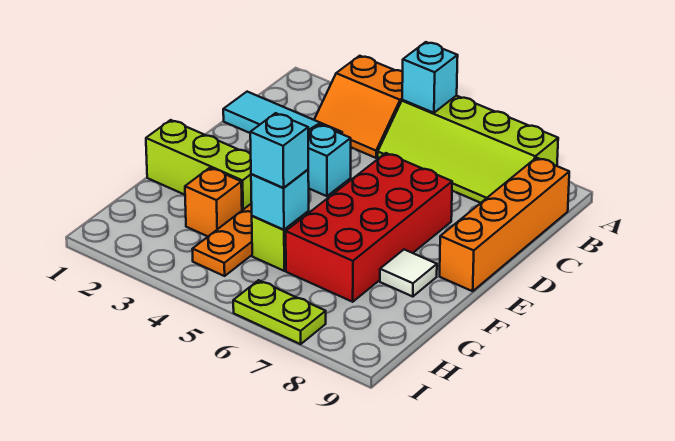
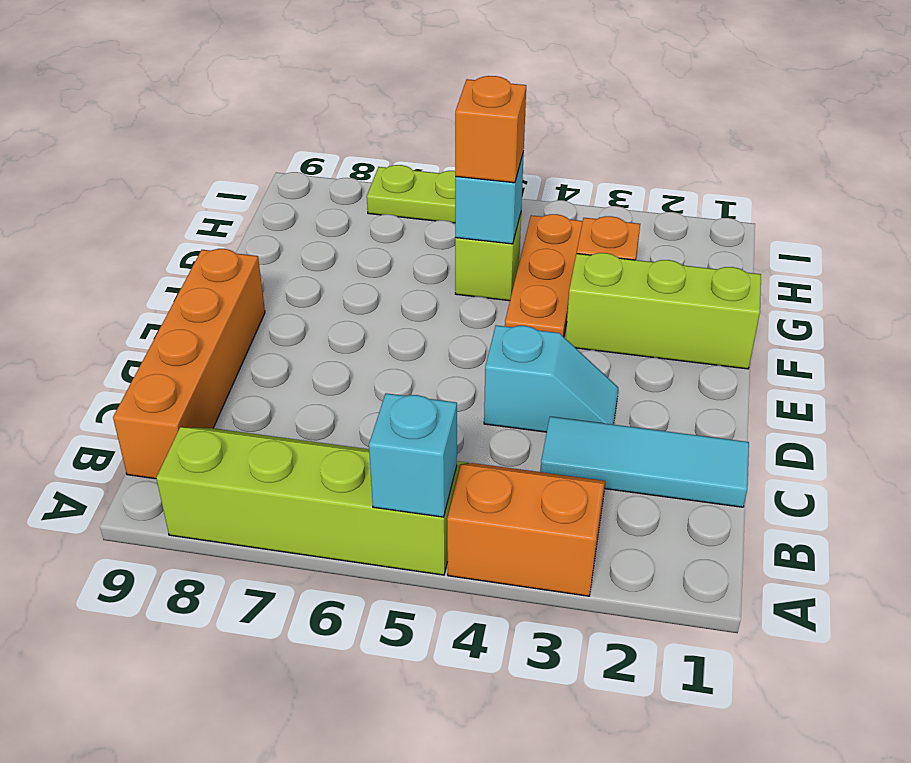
red brick D6:G7 level 1 -> none
white tile F8 level 1 -> none
cyan brick G5 level 3 -> orange brick G5 level 3

